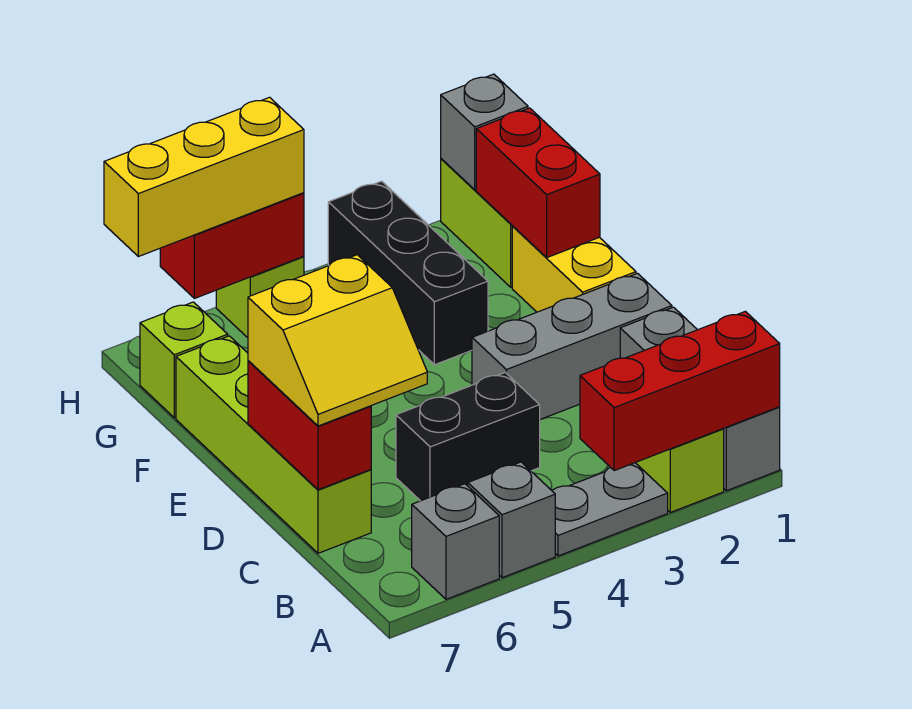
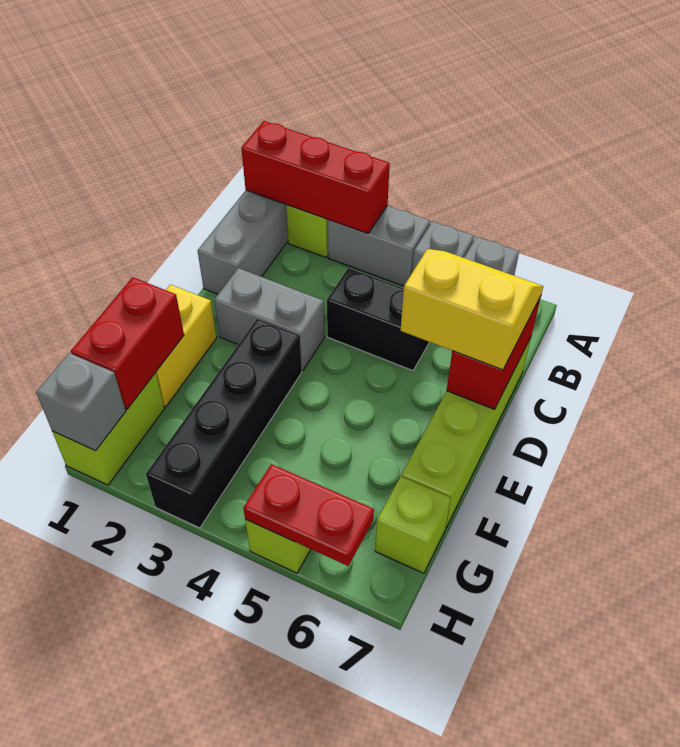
grey plate A3:A4 level 1 -> grey brick A3:A4 level 1
grey brick D1:D3 level 1 -> grey brick D2:D3 level 1
black brick F3:H3 level 1 -> black brick E3:H3 level 1
red brick H5:H6 level 2 -> red plate H5:H6 level 2
yellow brick H5:H7 level 3 -> none

